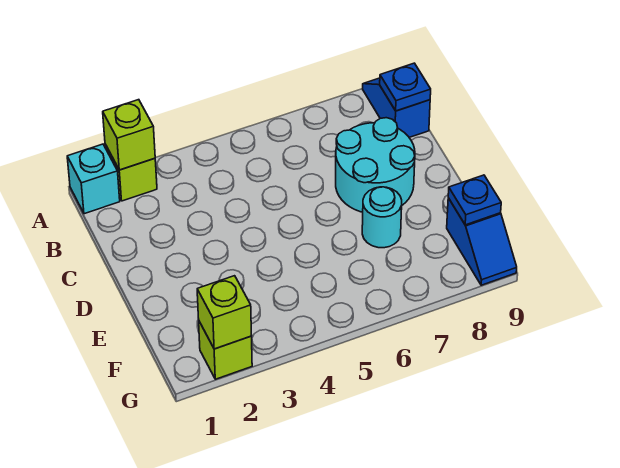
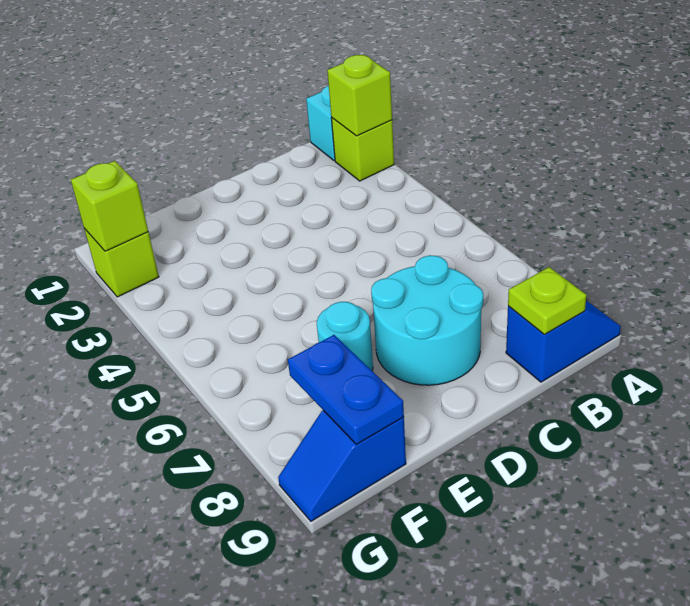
blue plate B9 level 2 -> lime plate B9 level 2
blue plate F9 level 2 -> blue plate F8:F9 level 2

